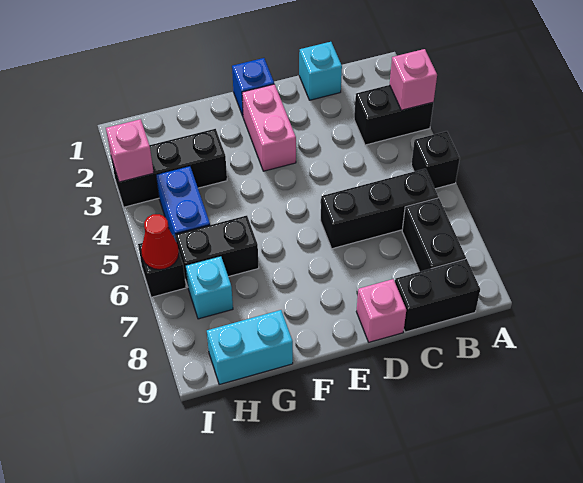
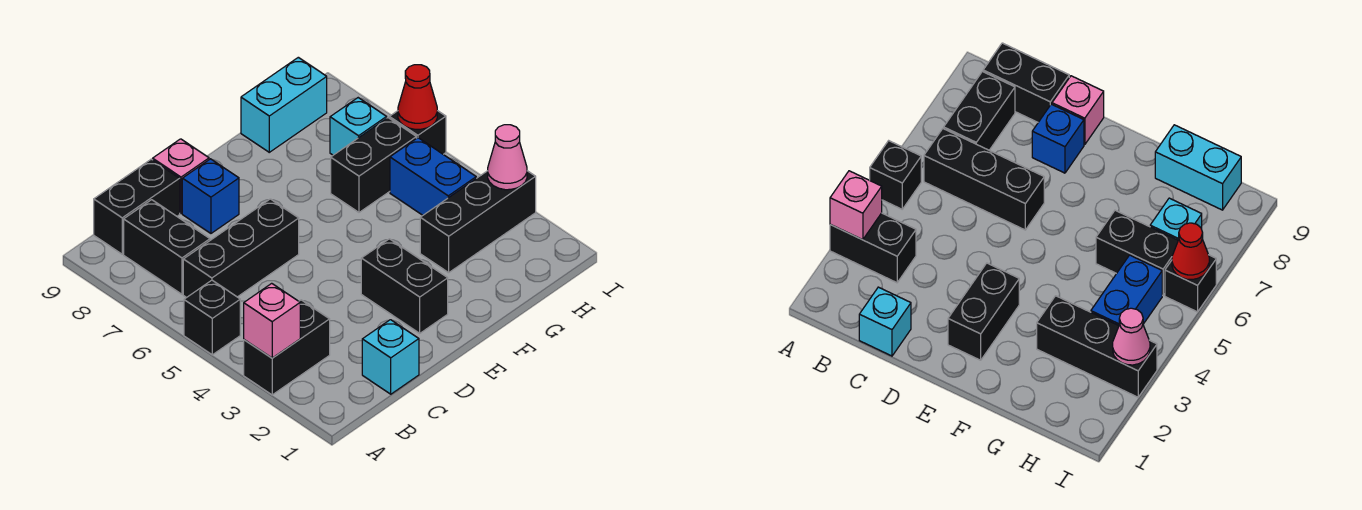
blue brick E1 level 1 -> blue brick D8 level 1
pink brick E2:E3 level 1 -> black brick E2:E3 level 1
pink brick I3 level 2 -> pink cone I3 level 2

